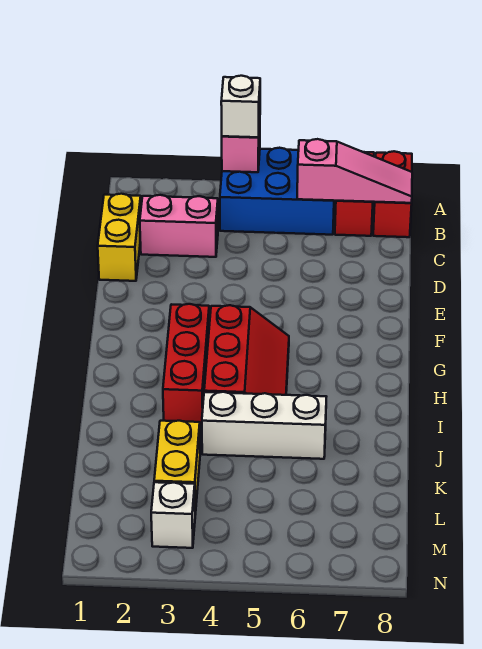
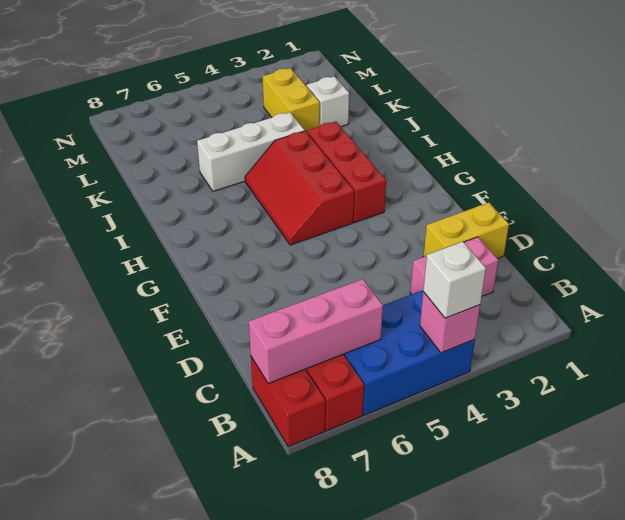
pink slope B6:B8 level 2 top 6 -> pink brick B6:B8 level 2
yellow brick C1:D1 level 1 -> yellow brick D1:D2 level 1
white brick M3 level 1 -> white brick K2 level 1

